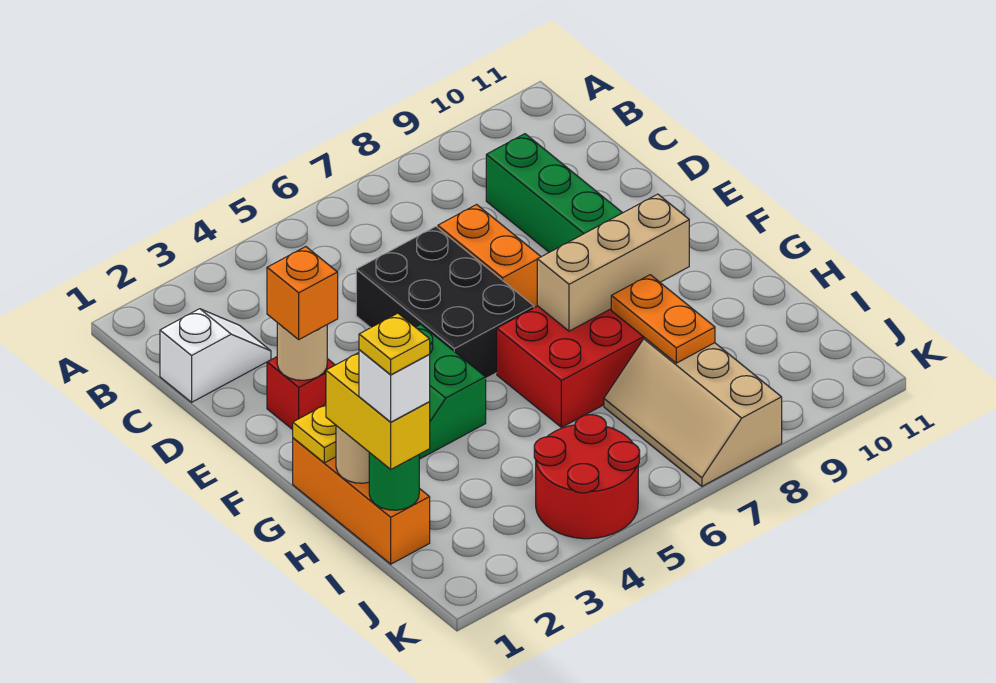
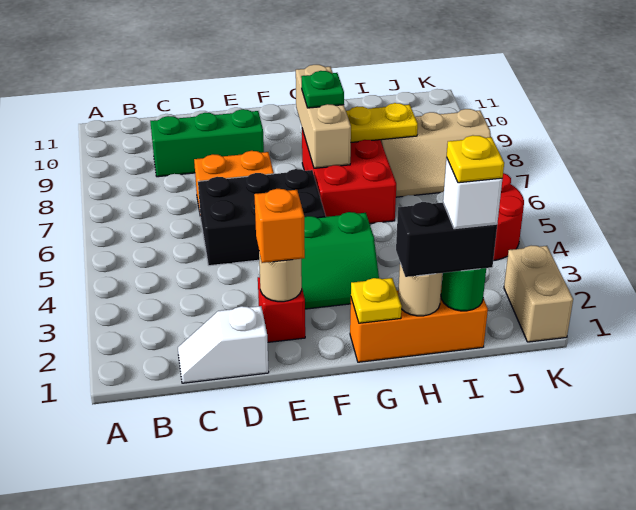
white slope C1:C2 level 1 top 1 -> white slope C1:D1 level 1 top D
none -> green plate G8 level 3
yellow brick H1:I1 level 3 -> black brick H1:I1 level 3
orange plate H8:I8 level 2 -> yellow plate H8:I8 level 2
none -> tan brick K1:K2 level 1

